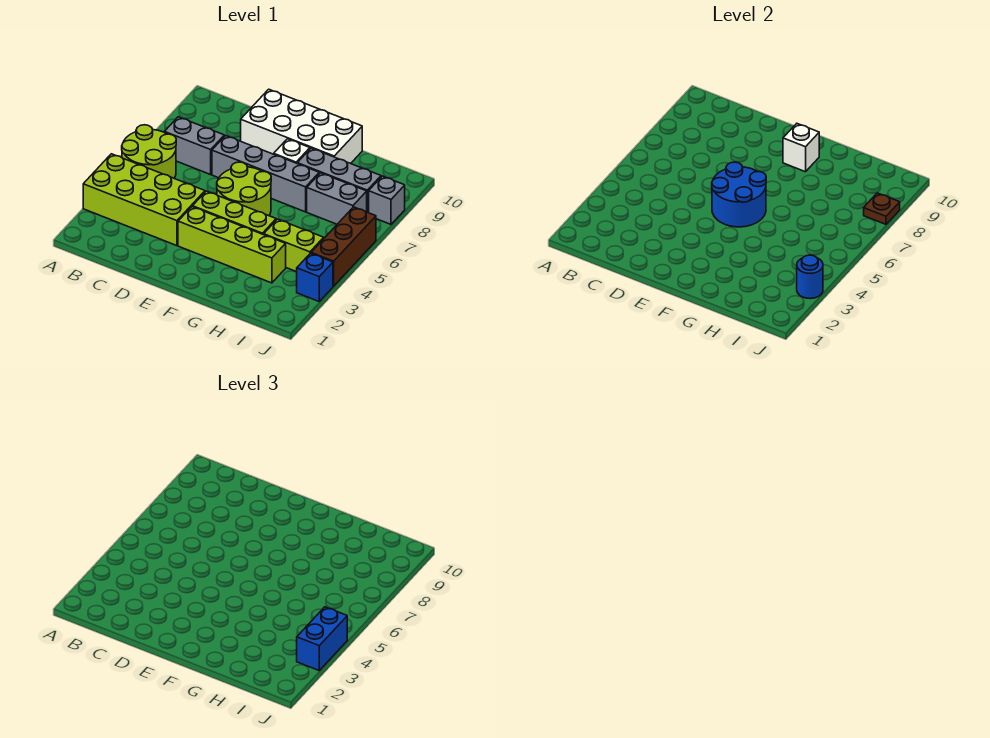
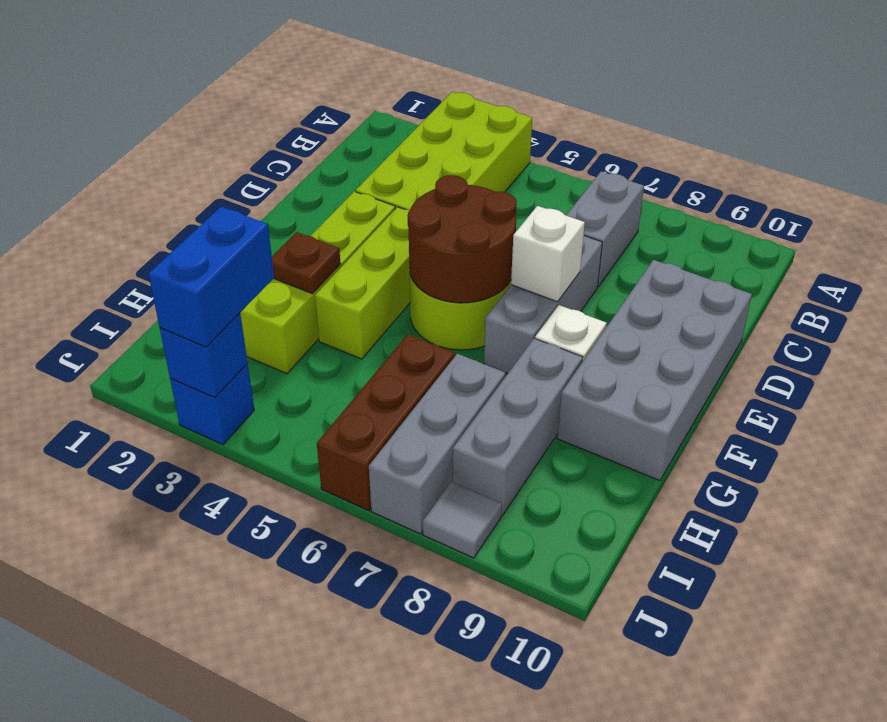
lime round brick A5:B6 level 1 -> none
grey brick D7:G7 level 1 -> grey brick D7:F7 level 1
white brick D9:G10 level 1 -> grey brick D9:G10 level 1
blue round brick E5:F6 level 2 -> brown round brick E5:F6 level 2
white brick F9 level 2 -> white brick E7 level 2
lime brick H4:I4 level 1 -> none
grey brick H7:I7 level 1 -> grey brick H7:J7 level 1
blue round brick J3 level 2 -> blue brick J3 level 2
blue brick J3:J4 level 3 -> blue brick I3:J3 level 3
brown brick J4:J6 level 1 -> brown brick H6:J6 level 1
grey brick J8 level 1 -> grey tile J8 level 1
brown plate J8 level 2 -> brown plate G3 level 2

